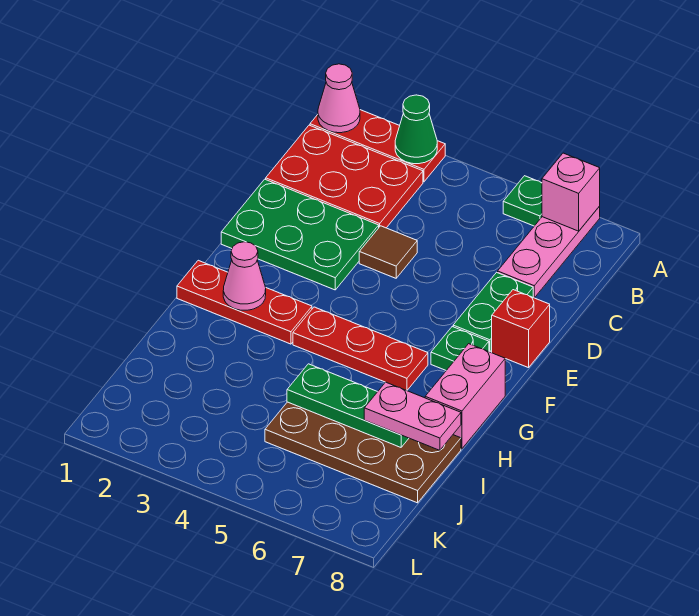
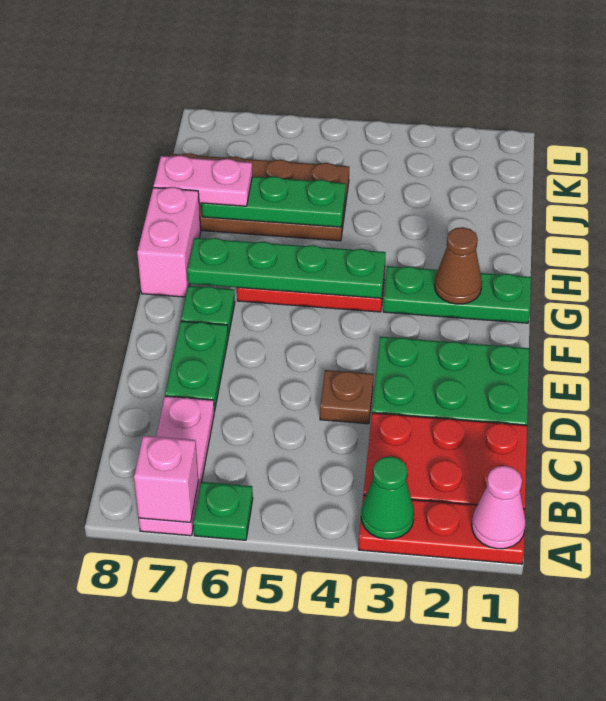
brown tile D4 level 1 -> brown plate D4 level 1
red brick E8 level 1 -> none
red plate G1:G3 level 1 -> green plate G1:G3 level 1
pink cone G2 level 2 -> brown cone G2 level 2
none -> green plate G4:G7 level 2

